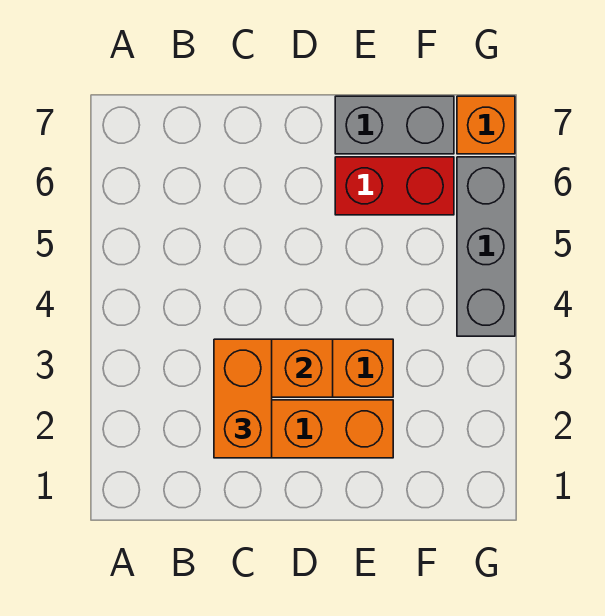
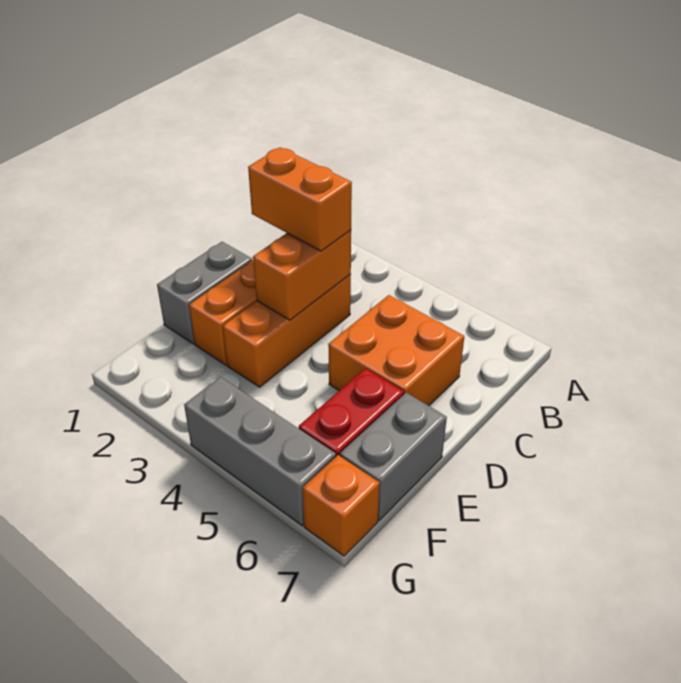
none -> orange brick C5:D6 level 1
none -> grey brick D1:E1 level 1

